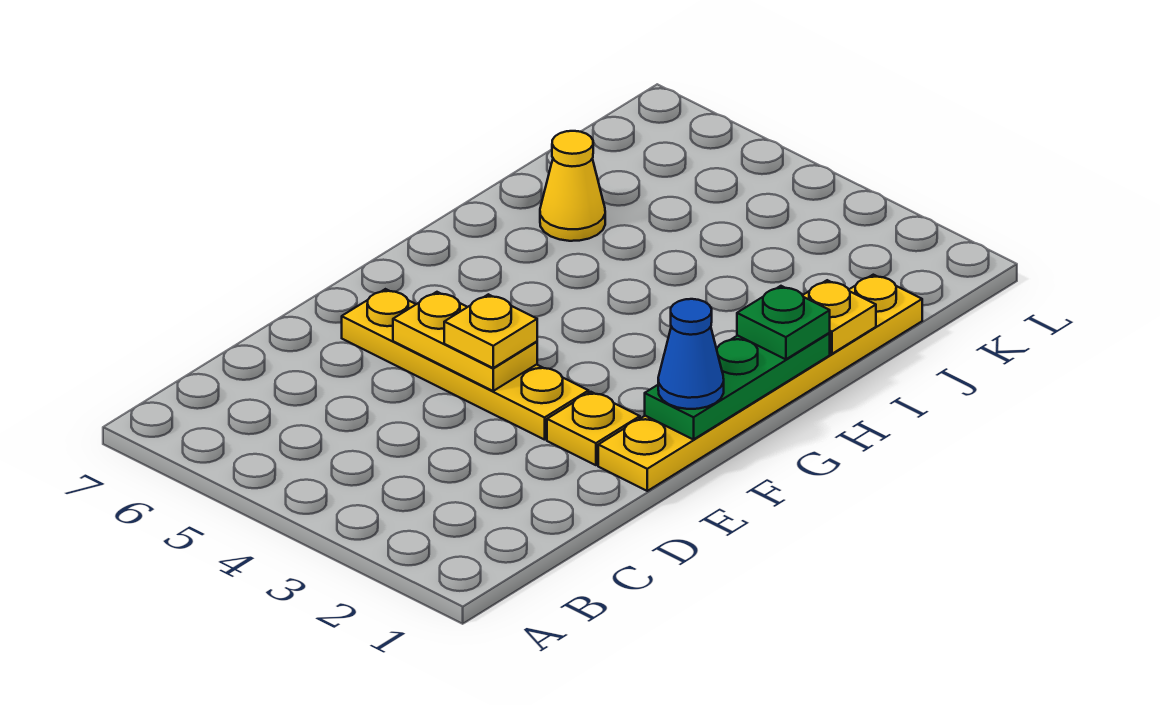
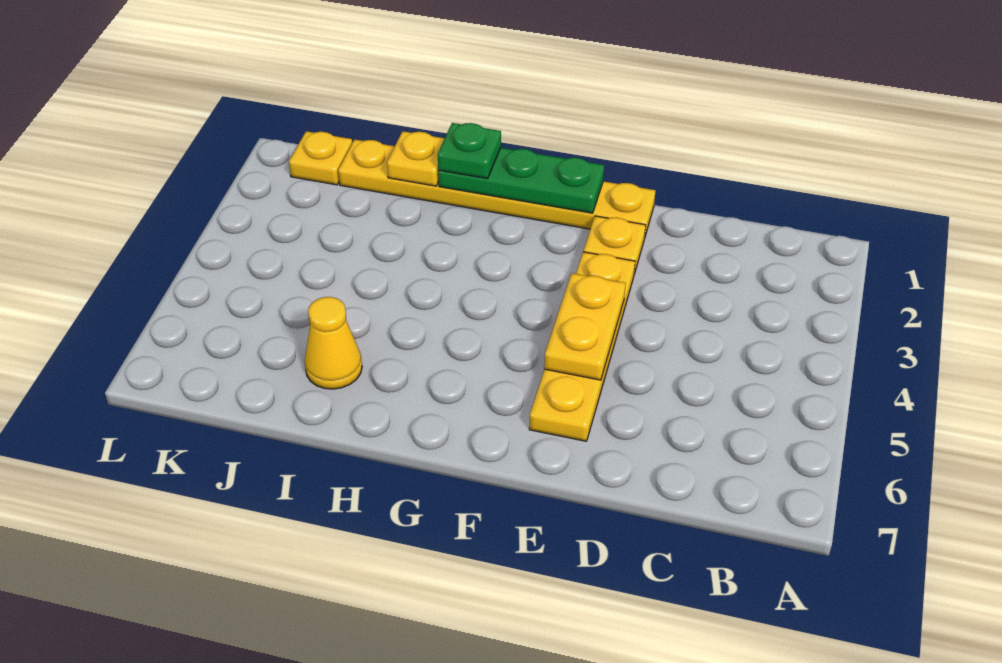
yellow plate E4 level 3 -> yellow plate K1 level 1
blue cone F1 level 3 -> none

